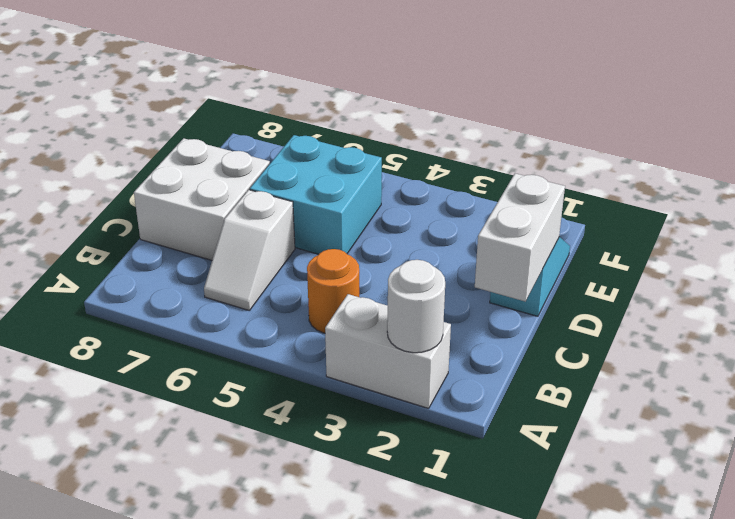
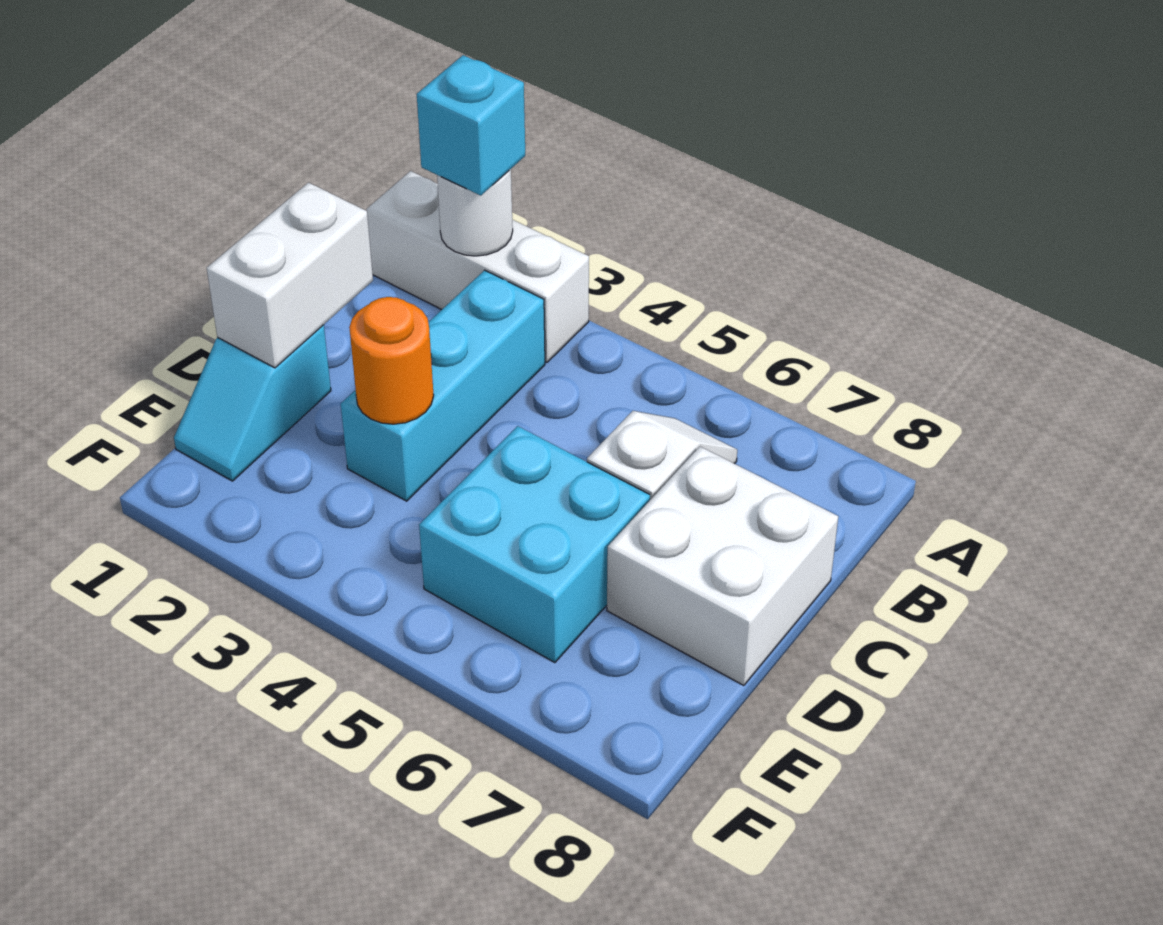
white brick A2:A3 level 1 -> white brick A1:A3 level 1
none -> cyan brick A2 level 3
none -> cyan brick B3:D3 level 1
orange round brick B4 level 1 -> orange round brick D3 level 2

